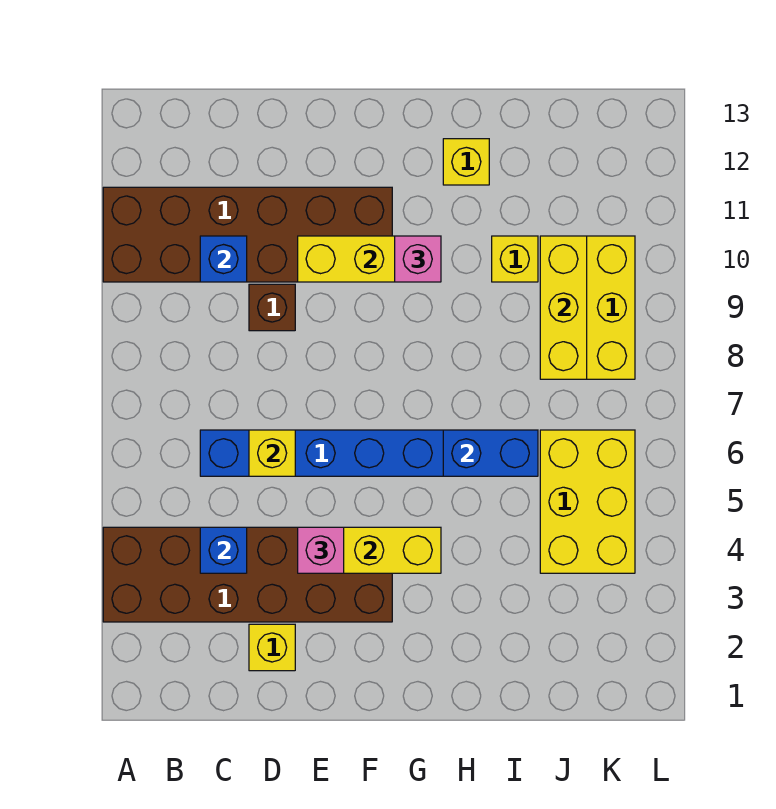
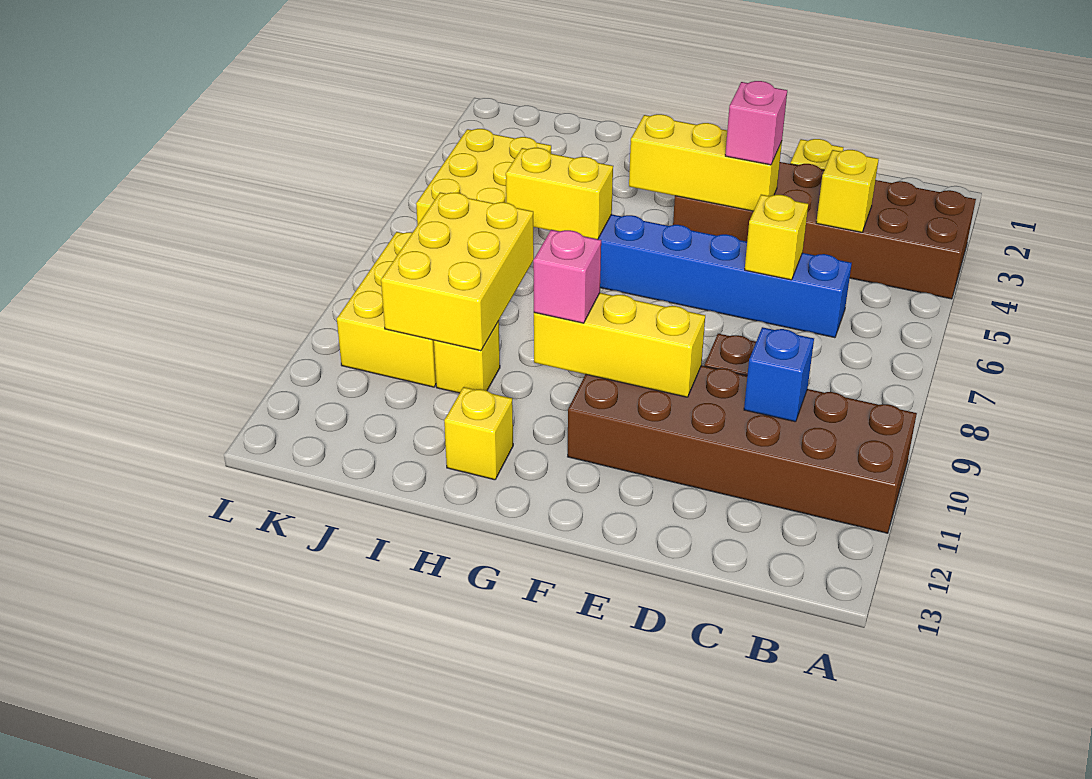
blue brick C4 level 2 -> yellow brick C4 level 2
blue brick H6:I6 level 2 -> yellow brick H6:I6 level 2
yellow brick J8:J10 level 2 -> yellow brick I8:J10 level 2

